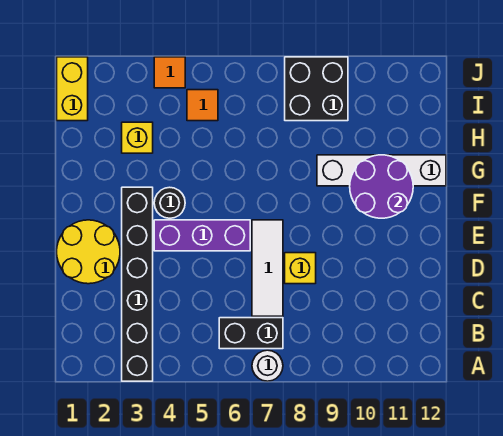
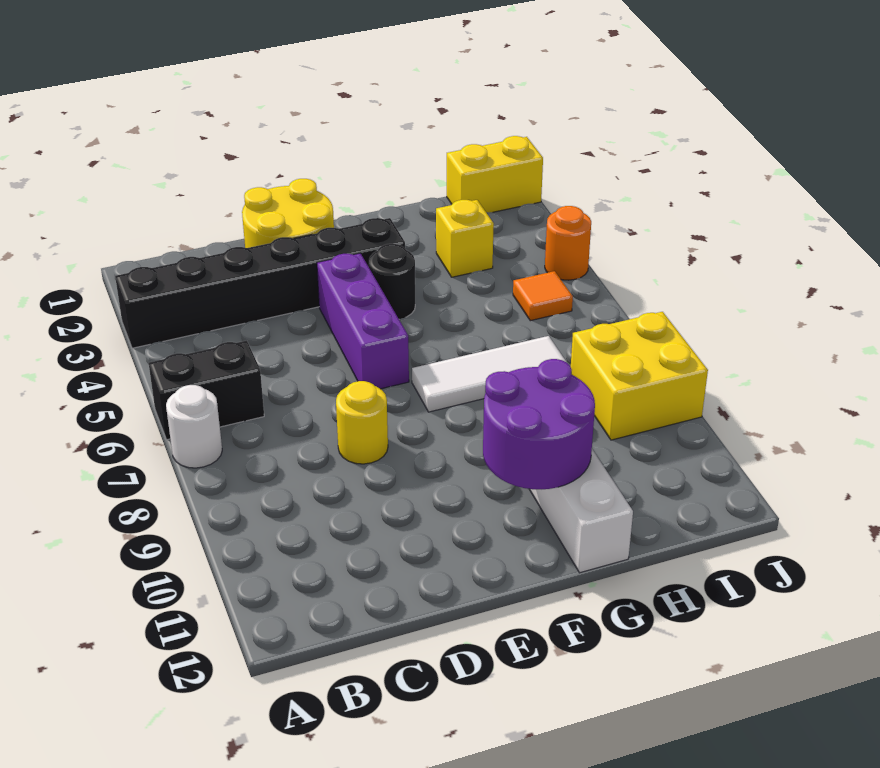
black brick B6:B7 level 1 -> black brick A6:B6 level 1
white tile C7:E7 level 1 -> white tile F7:H7 level 1
yellow brick D8 level 1 -> yellow round brick D8 level 1
black brick I8:J9 level 1 -> yellow brick I8:J9 level 1
orange tile J4 level 1 -> orange round brick J4 level 1

